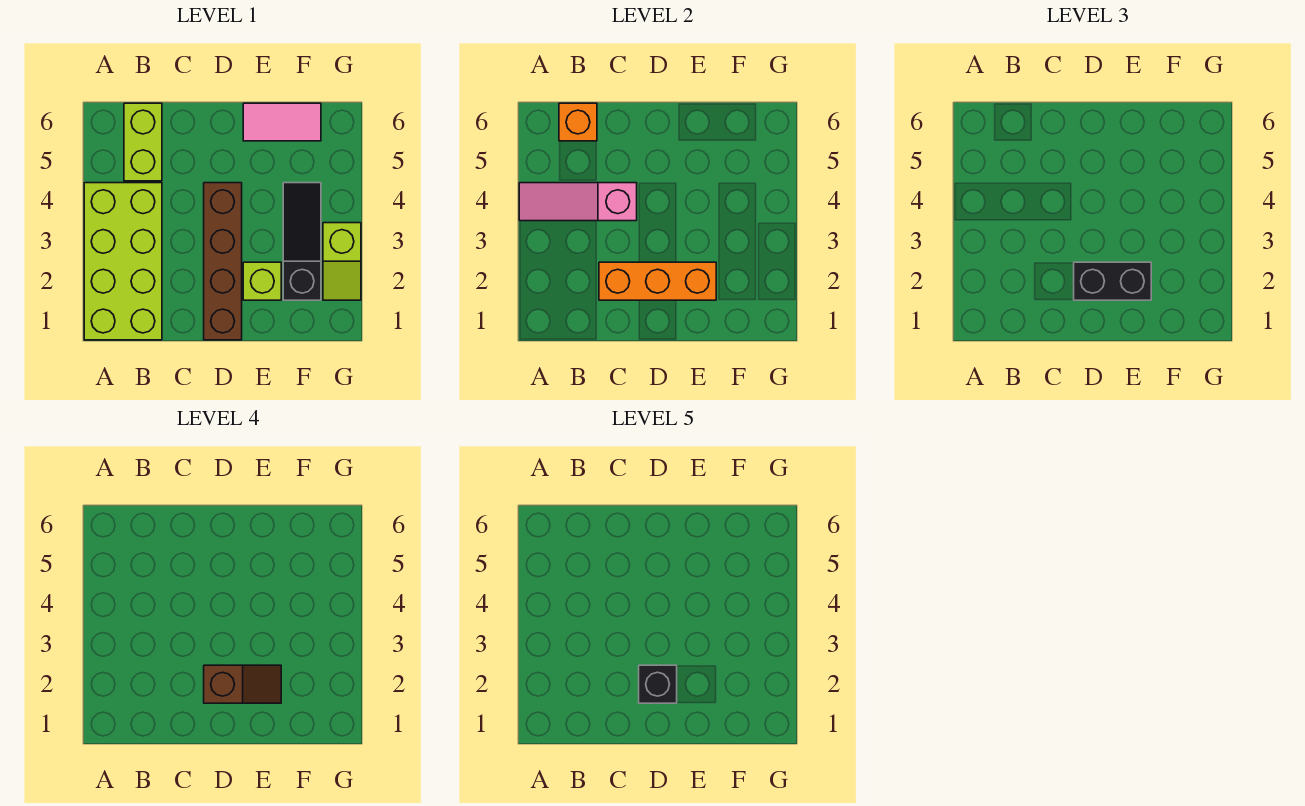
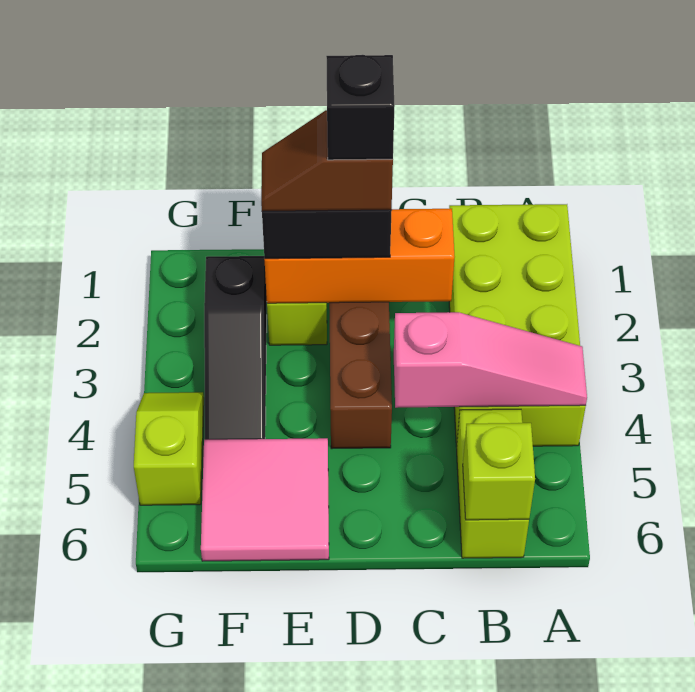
orange brick B6 level 2 -> lime brick B6 level 2
pink tile E6:F6 level 1 -> pink tile E5:F6 level 1
lime slope G2:G3 level 1 top 3 -> lime slope G4:G5 level 1 top 5

